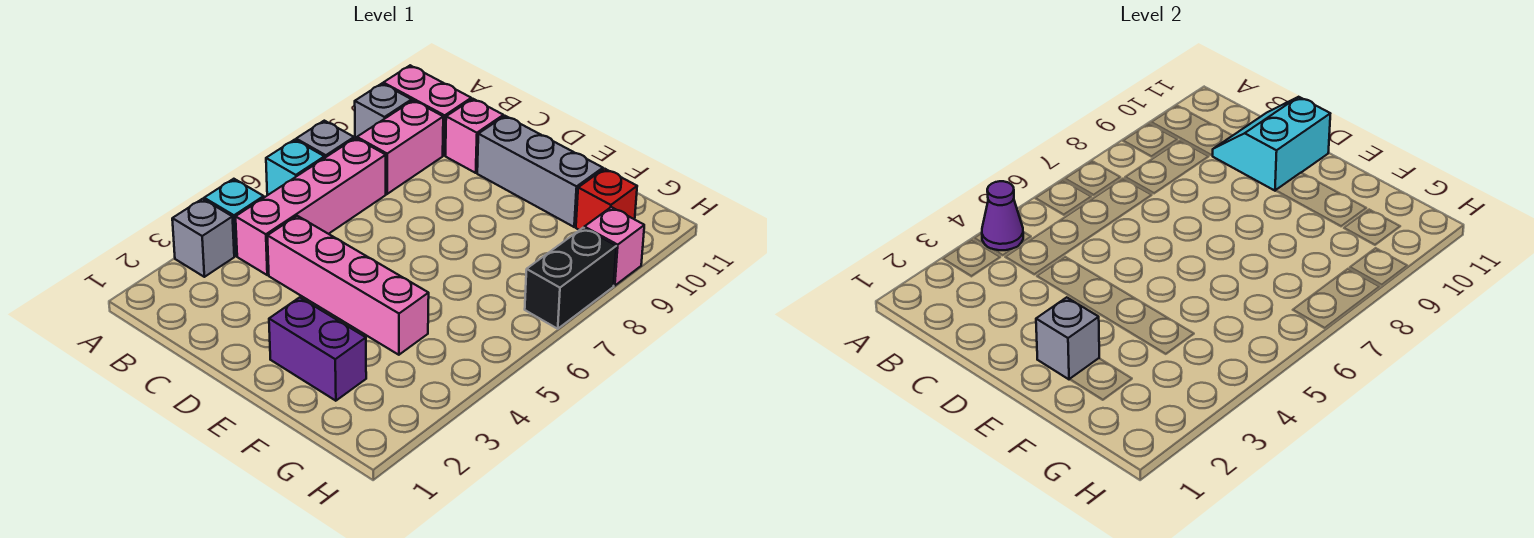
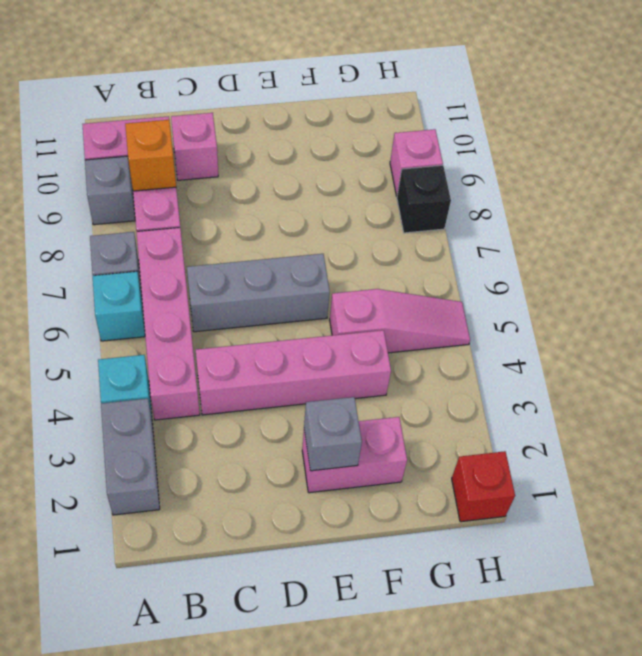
grey brick A3 level 1 -> grey brick A2:A3 level 1
purple cone A4 level 2 -> none
none -> orange brick B9 level 2
cyan slope C10:D11 level 2 top D -> none
grey brick D10:F10 level 1 -> grey brick C6:E6 level 1
purple brick E2:F2 level 1 -> pink brick E2:F2 level 1
none -> pink slope F5:H5 level 1 top F
red brick G10 level 1 -> red brick H1 level 1
black brick H7:H8 level 1 -> black brick H8 level 1

